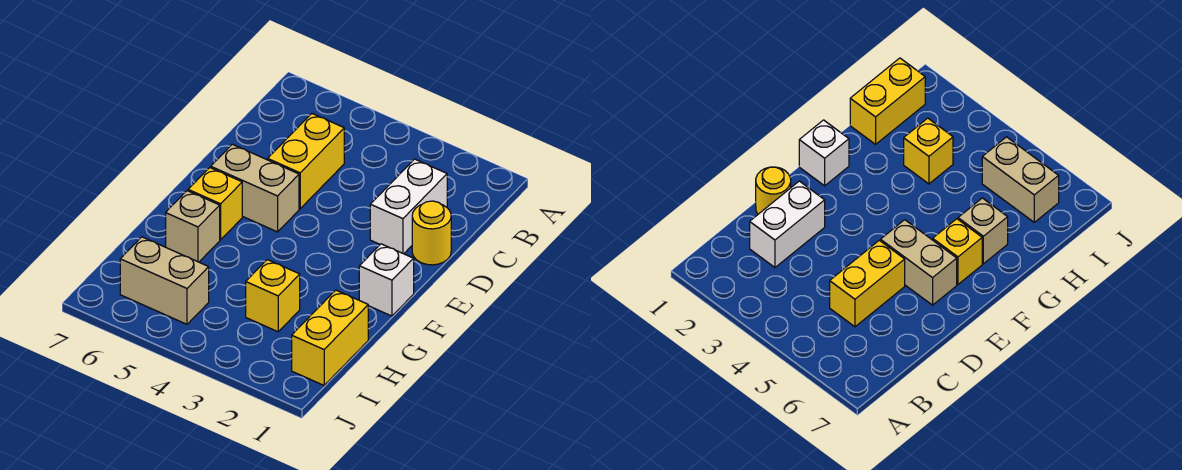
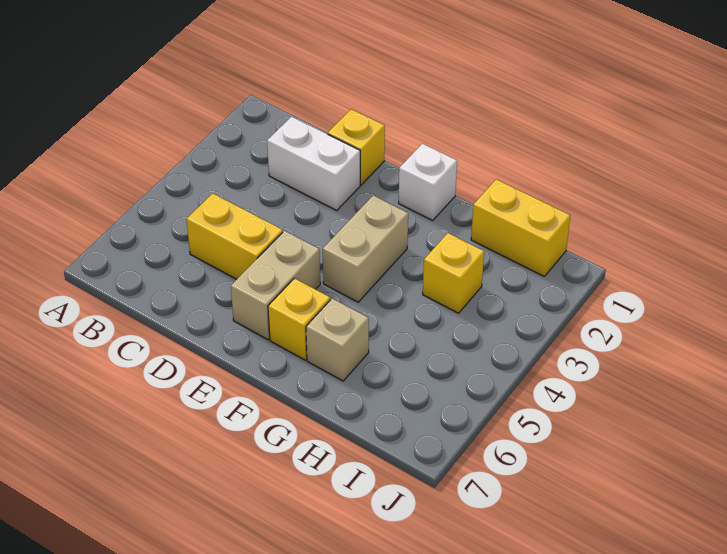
yellow round brick D1 level 1 -> yellow brick D1 level 1
tan brick I5:I6 level 1 -> tan brick F3:F4 level 1

